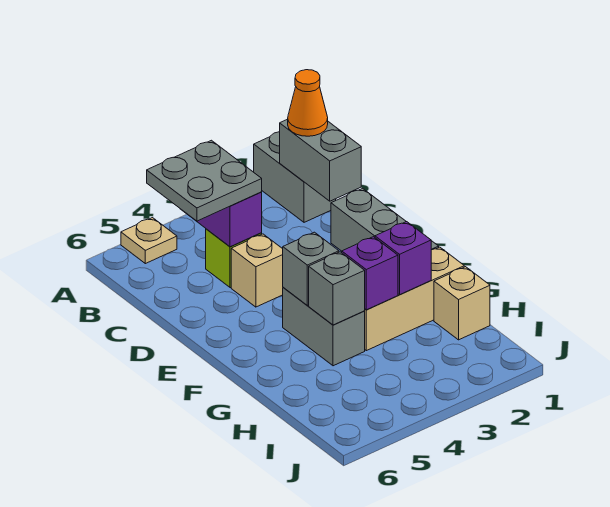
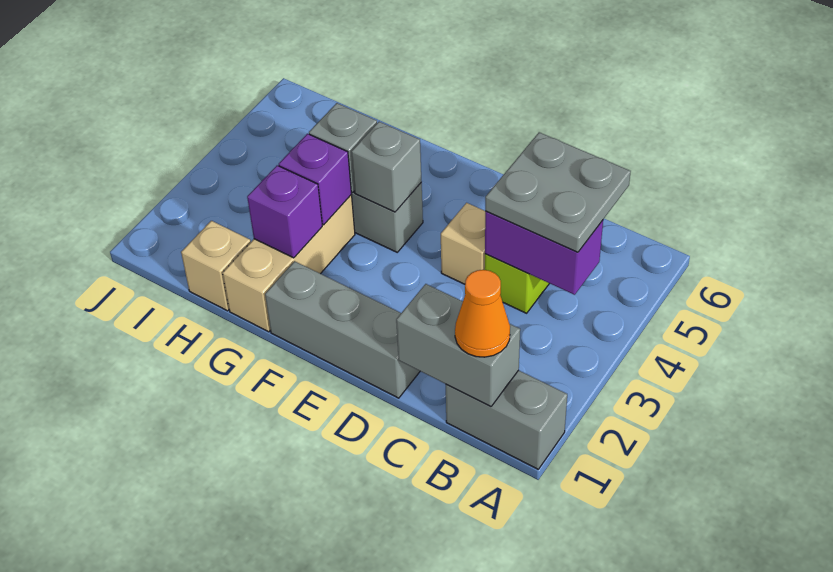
tan plate A5 level 1 -> none

